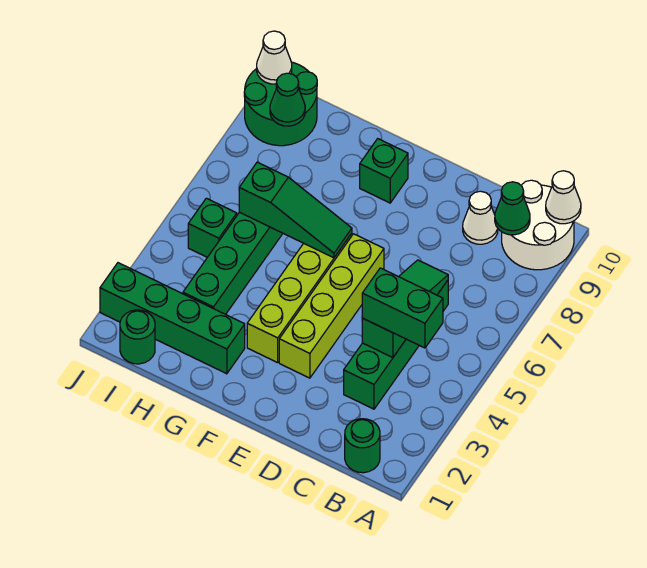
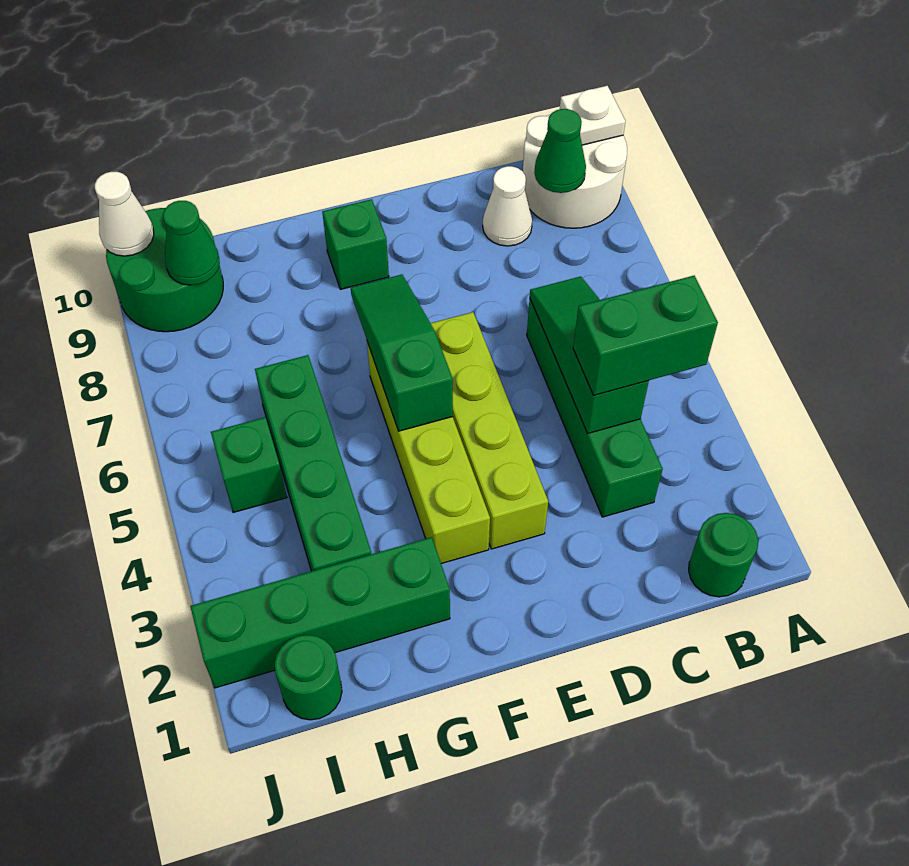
white cone A10 level 2 -> white plate A10 level 2
green slope F6:H6 level 2 top H -> green slope F5:F7 level 2 top 5

